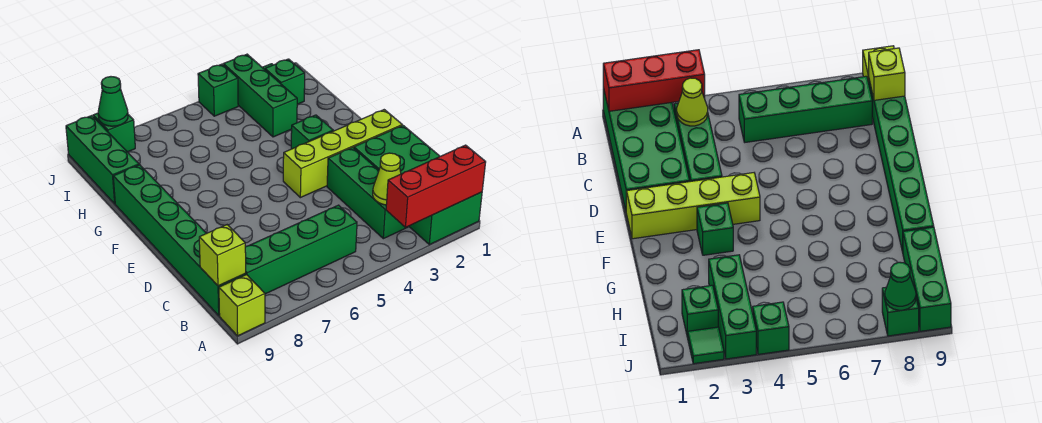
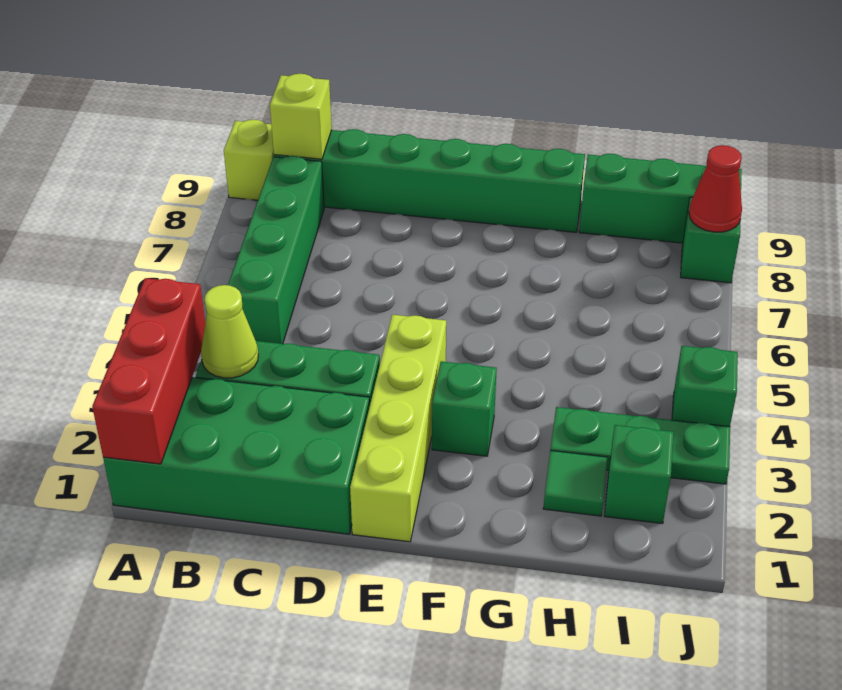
green brick H3:J3 level 1 -> green plate H3:J3 level 1
green tile J2 level 1 -> green tile H2 level 1
green cone J8 level 2 -> red cone J8 level 2

